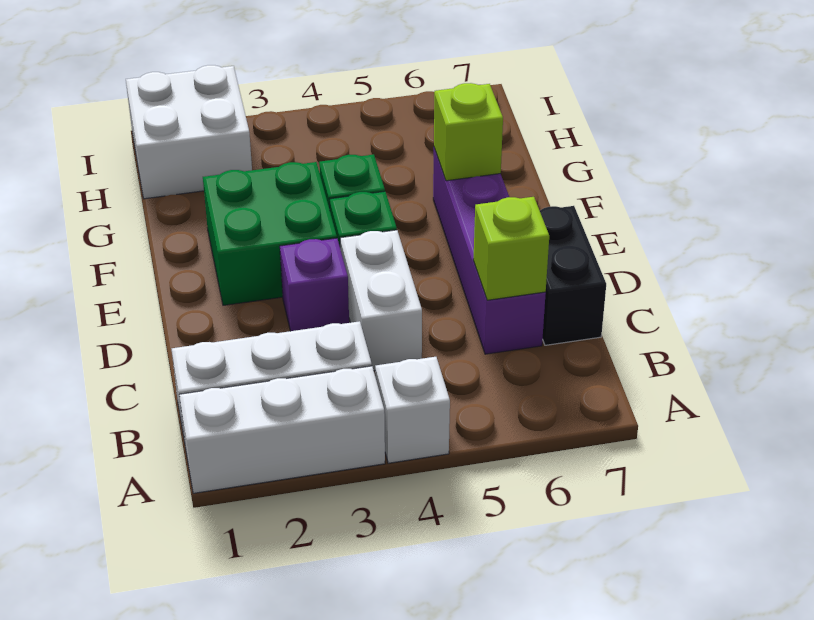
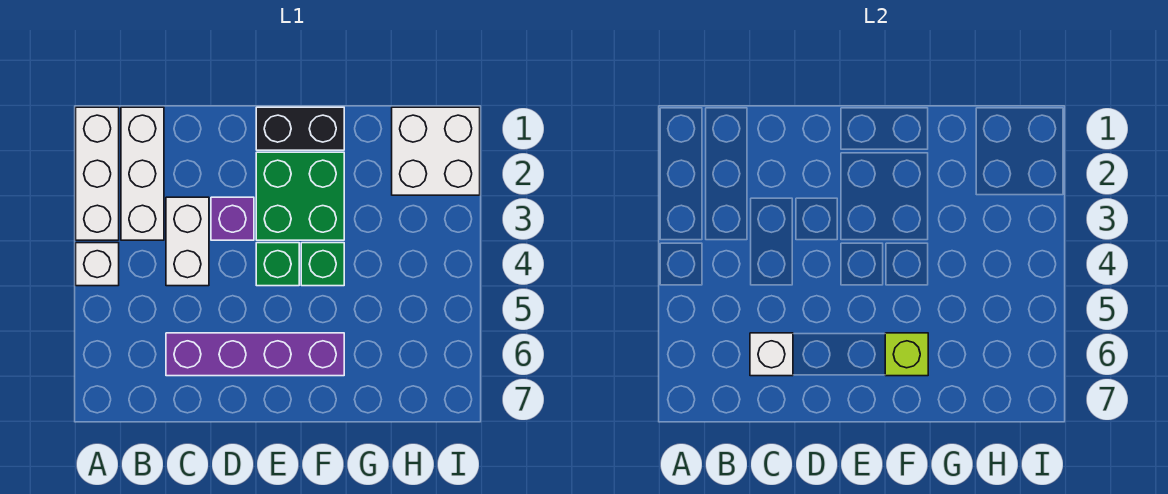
white brick C4:D4 level 1 -> white brick C3:C4 level 1
lime brick C6 level 2 -> white brick C6 level 2
black brick C7:D7 level 1 -> black brick E1:F1 level 1

